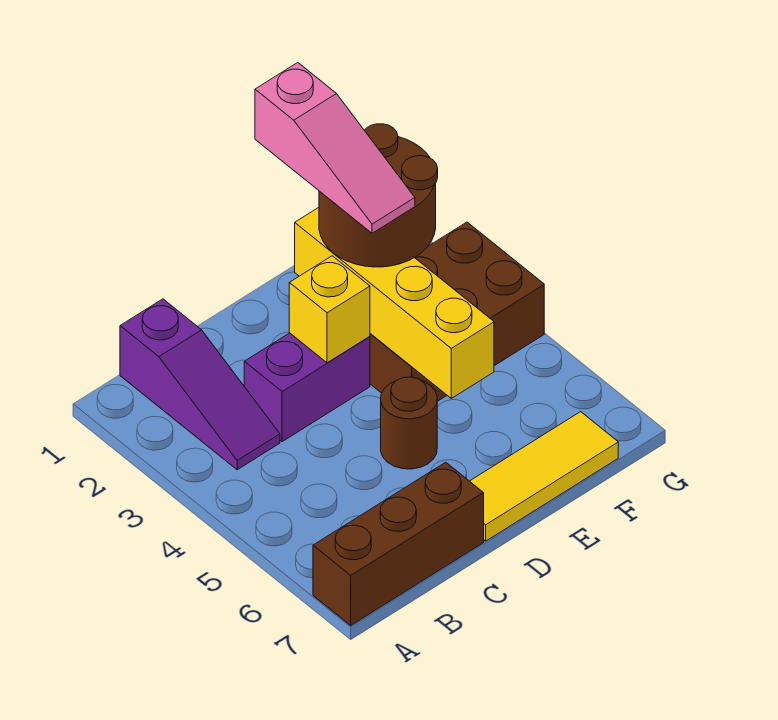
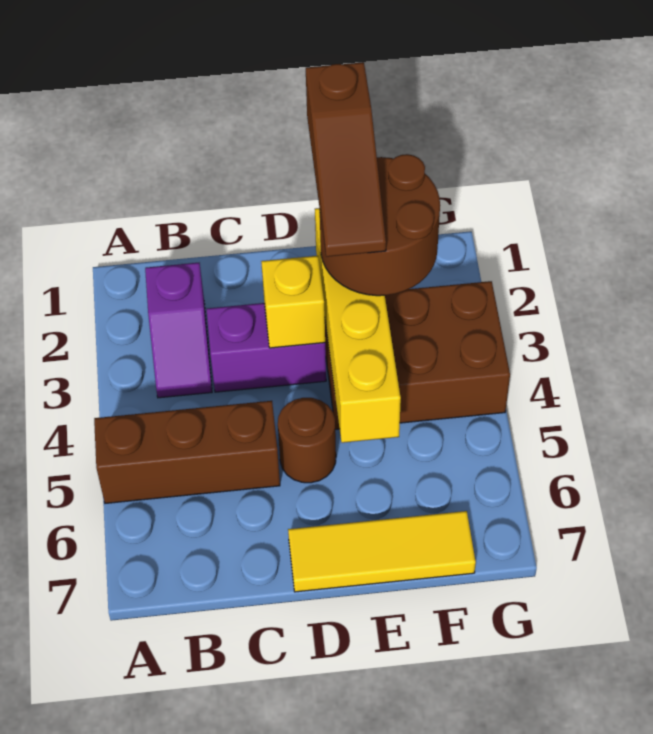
brown brick A7:C7 level 1 -> brown brick A5:C5 level 1
purple slope B1:B3 level 1 top 1 -> purple slope B2:B3 level 1 top 2
pink slope E1:E3 level 4 top 1 -> brown slope E1:E3 level 4 top 1

